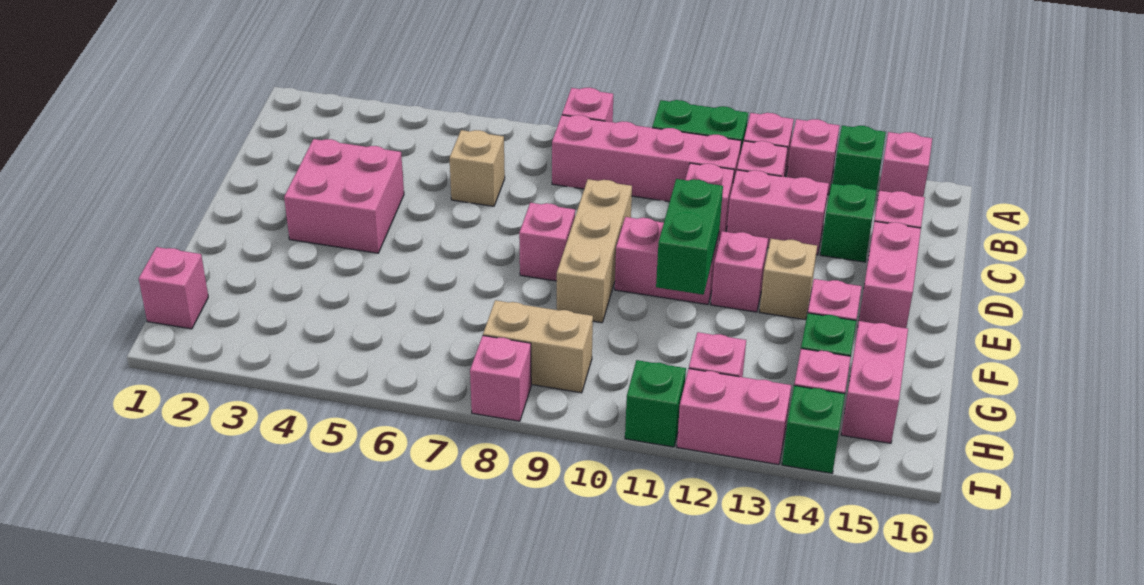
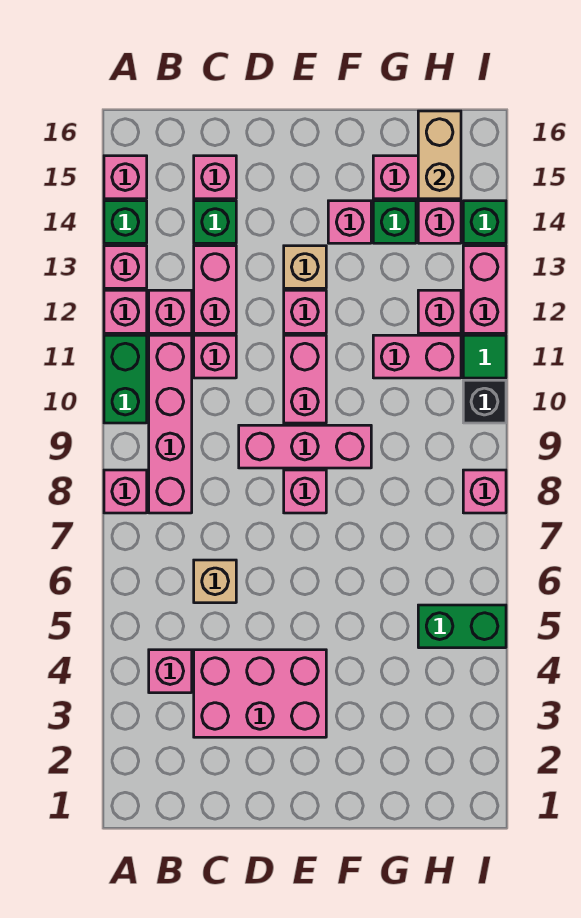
pink brick D3:E4 level 1 -> pink brick C3:E4 level 1
tan brick D9:F9 level 1 -> pink brick D9:F9 level 1
pink brick D15:E15 level 1 -> pink brick G11:H11 level 1
green brick E11:F11 level 2 -> green brick H5:I5 level 1
pink brick H1 level 1 -> pink brick B4 level 1
tan brick H8:H9 level 1 -> tan brick H15:H16 level 2
none -> black brick I10 level 1
green brick I11 level 1 -> green tile I11 level 1

